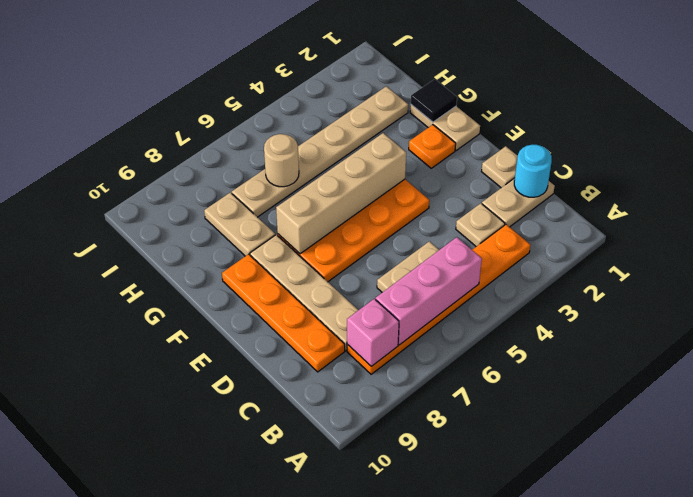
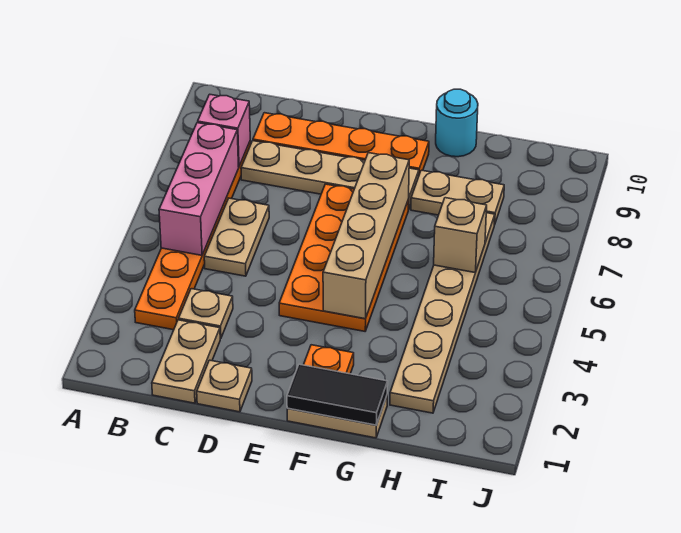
cyan round brick C1 level 2 -> cyan round brick G10 level 1
black tile G1 level 2 -> black tile F1:G1 level 2
tan round brick H6 level 2 -> tan brick H6 level 2

